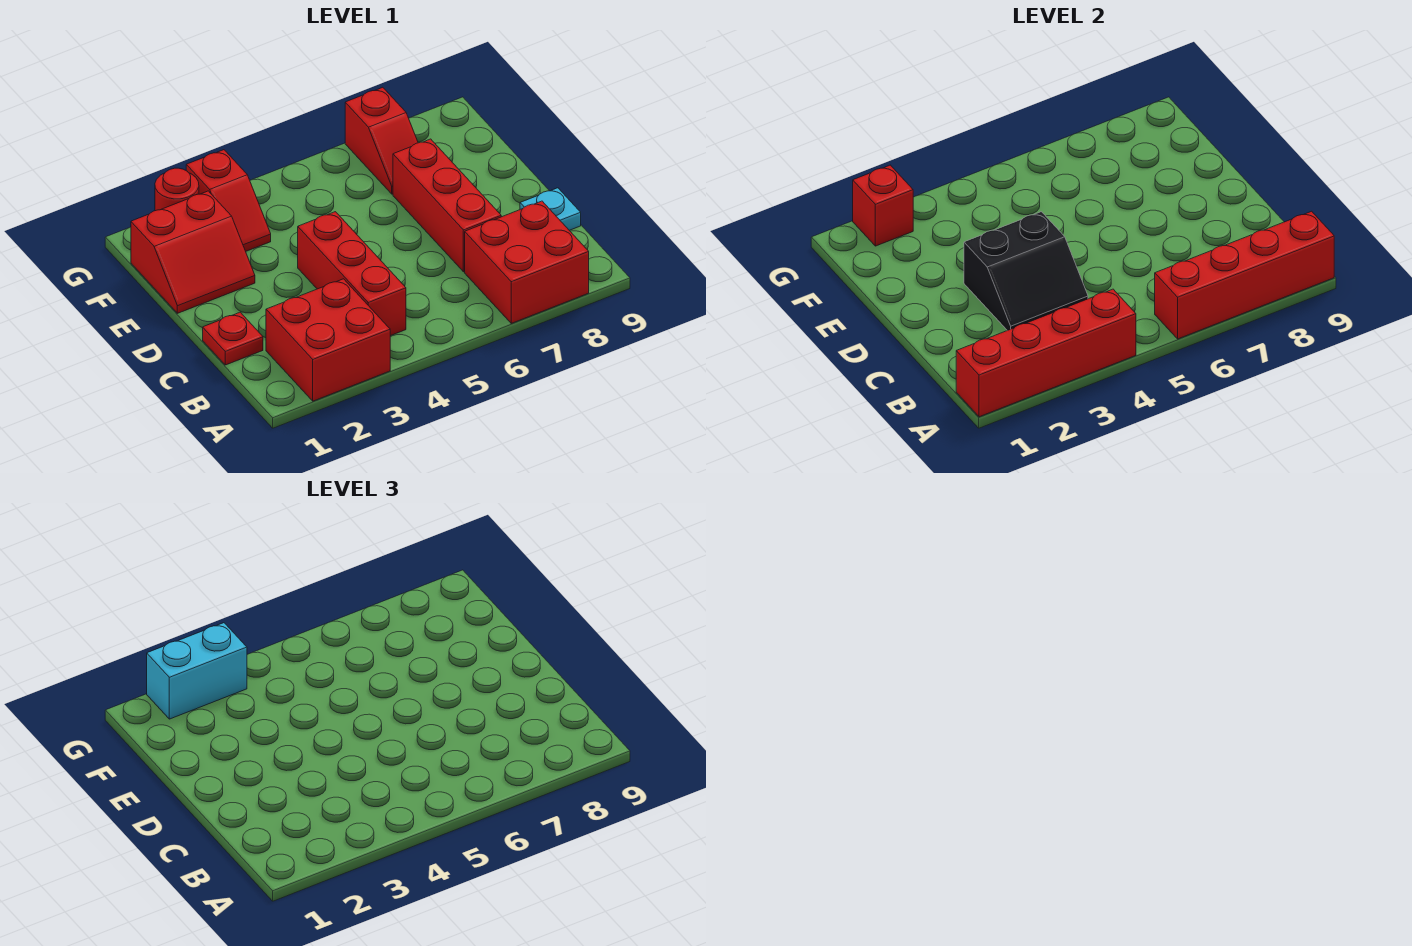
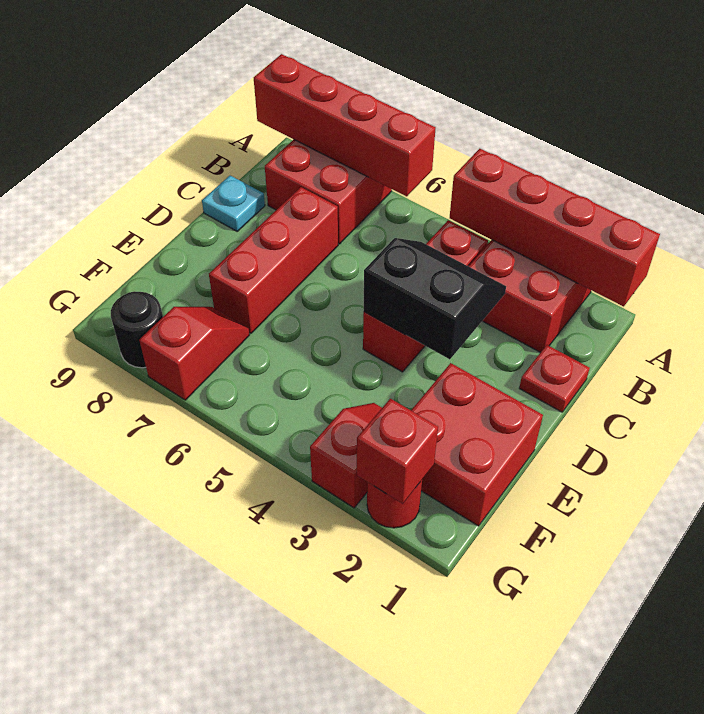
red slope E1:F2 level 1 top F -> red brick E1:F2 level 1
cyan brick G2:G3 level 3 -> none
none -> black round brick G8 level 1

